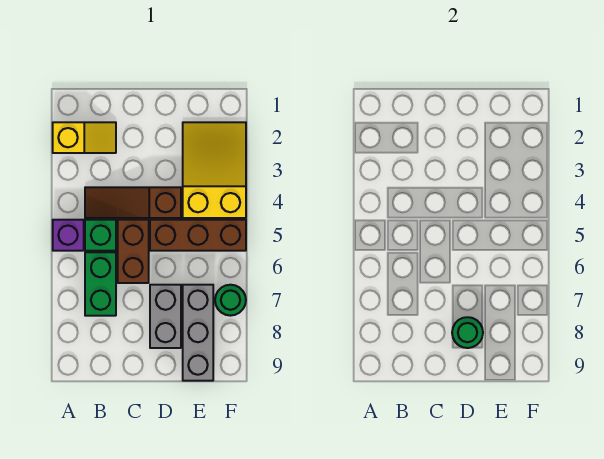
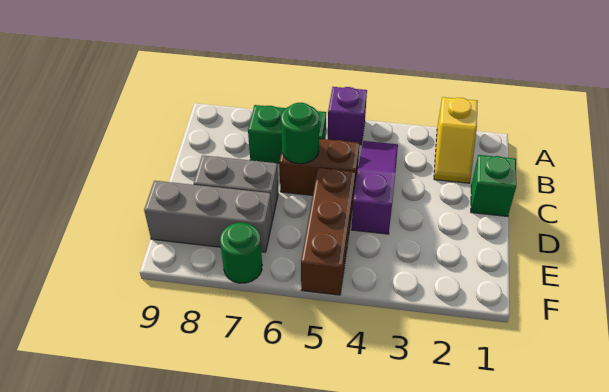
brown slope B4:D4 level 1 top D -> purple slope B4:D4 level 1 top D
green brick B5 level 1 -> green brick C1 level 1
green round brick D8 level 2 -> green round brick C6 level 2
yellow slope E2:F4 level 1 top 4 -> none

